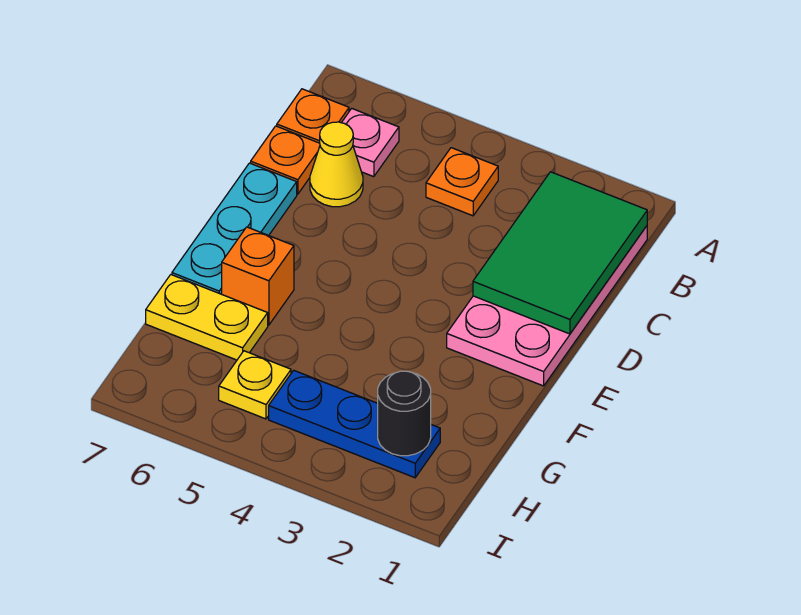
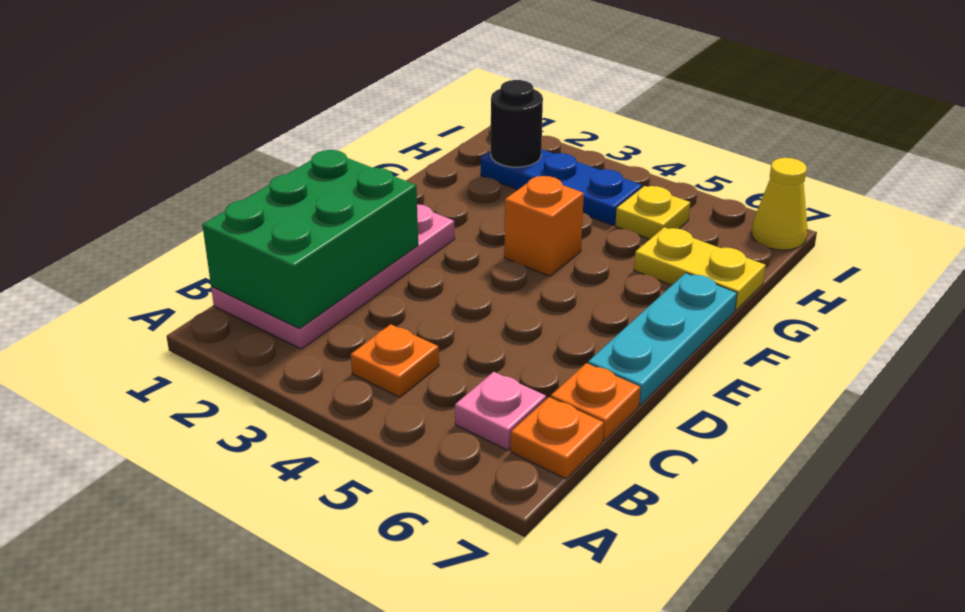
green tile B1:D2 level 2 -> green brick B1:D2 level 2
yellow cone C6 level 1 -> yellow cone I7 level 1
orange brick F6 level 1 -> orange brick F4 level 1

